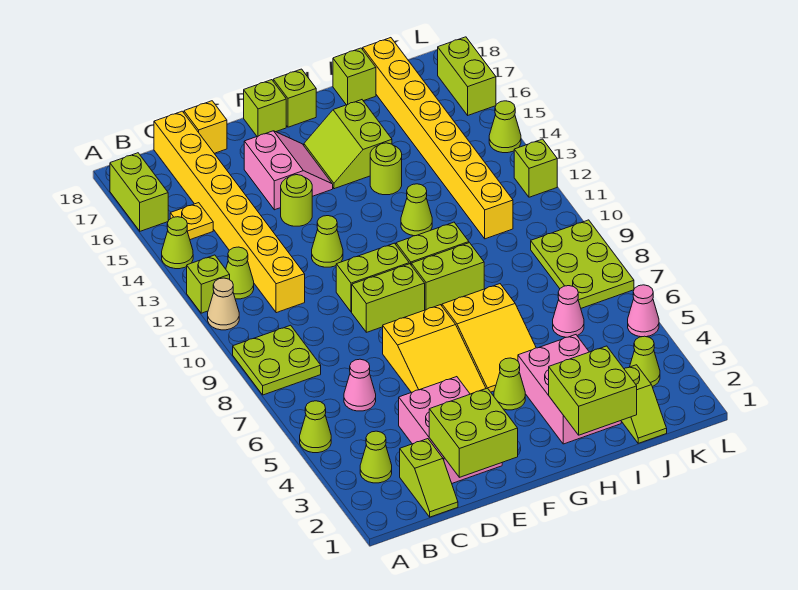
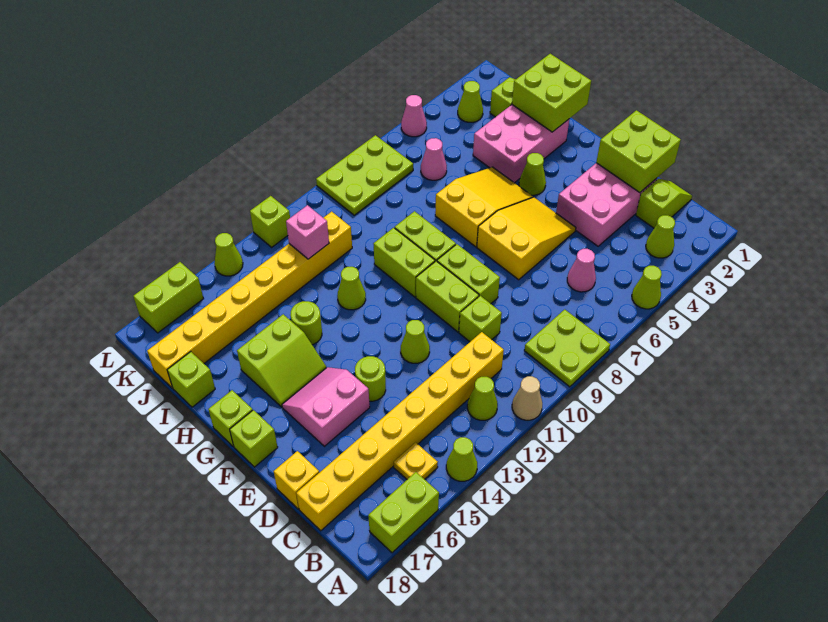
lime brick A12 level 1 -> lime brick D10 level 1
none -> pink brick J12 level 2

